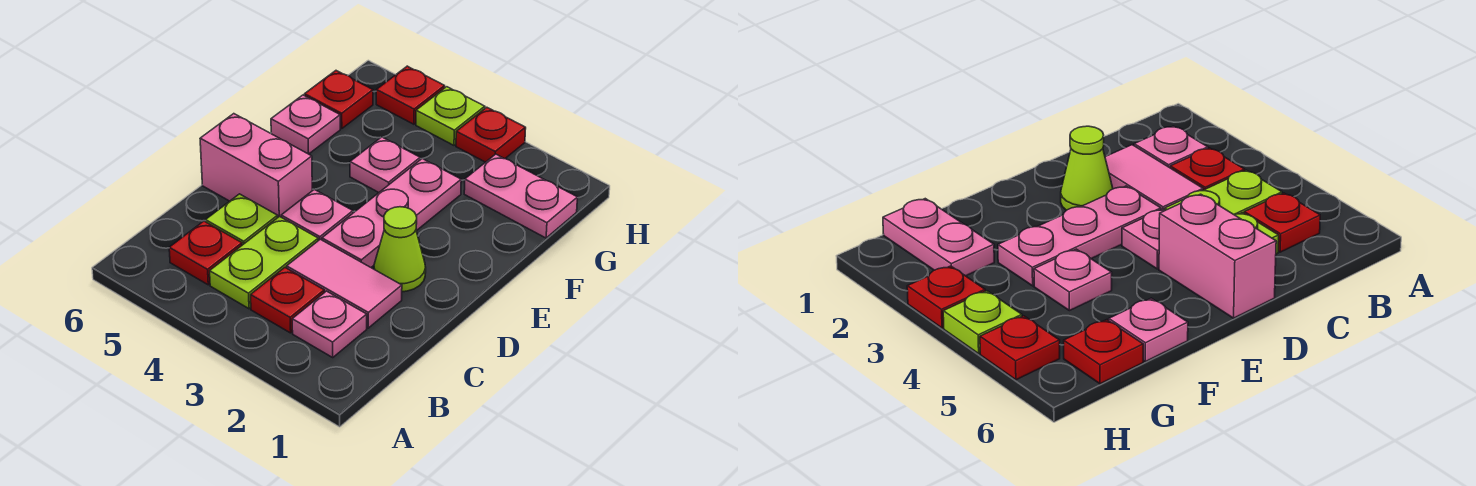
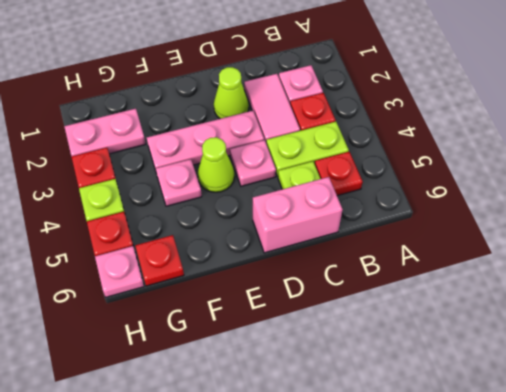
pink brick D5:D6 level 1 -> pink brick C6:D6 level 1
none -> lime cone E4 level 1
pink plate F6 level 1 -> pink plate H6 level 1
pink plate G1:G2 level 1 -> pink plate G2:H2 level 1

